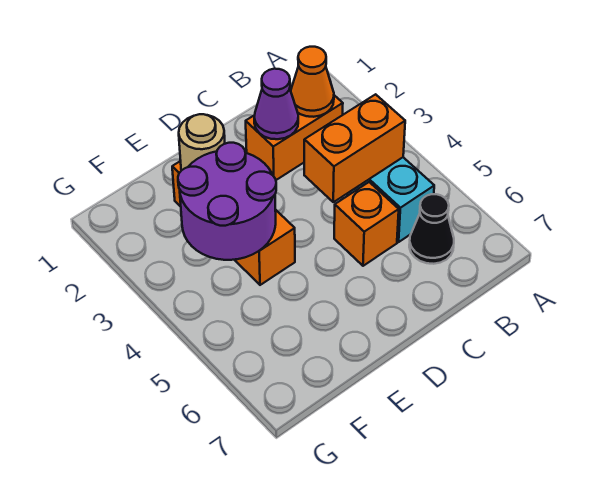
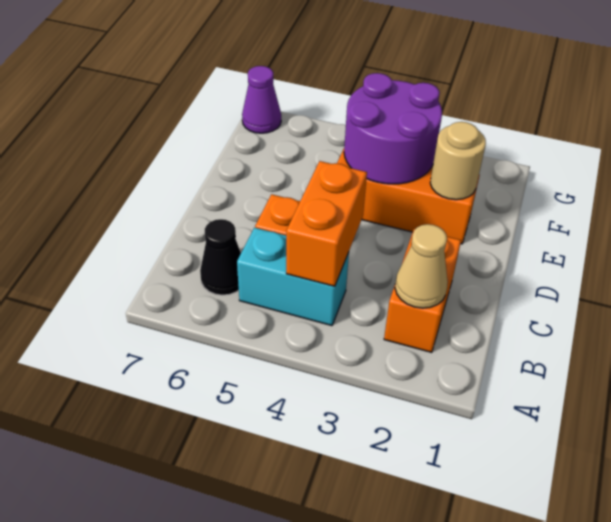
orange cone B2 level 2 -> tan cone B2 level 2
purple cone C2 level 2 -> purple cone G7 level 1

